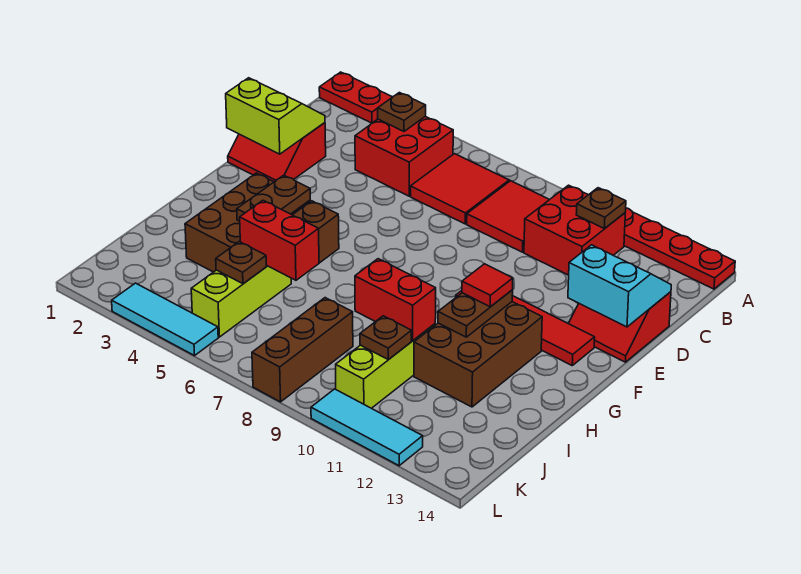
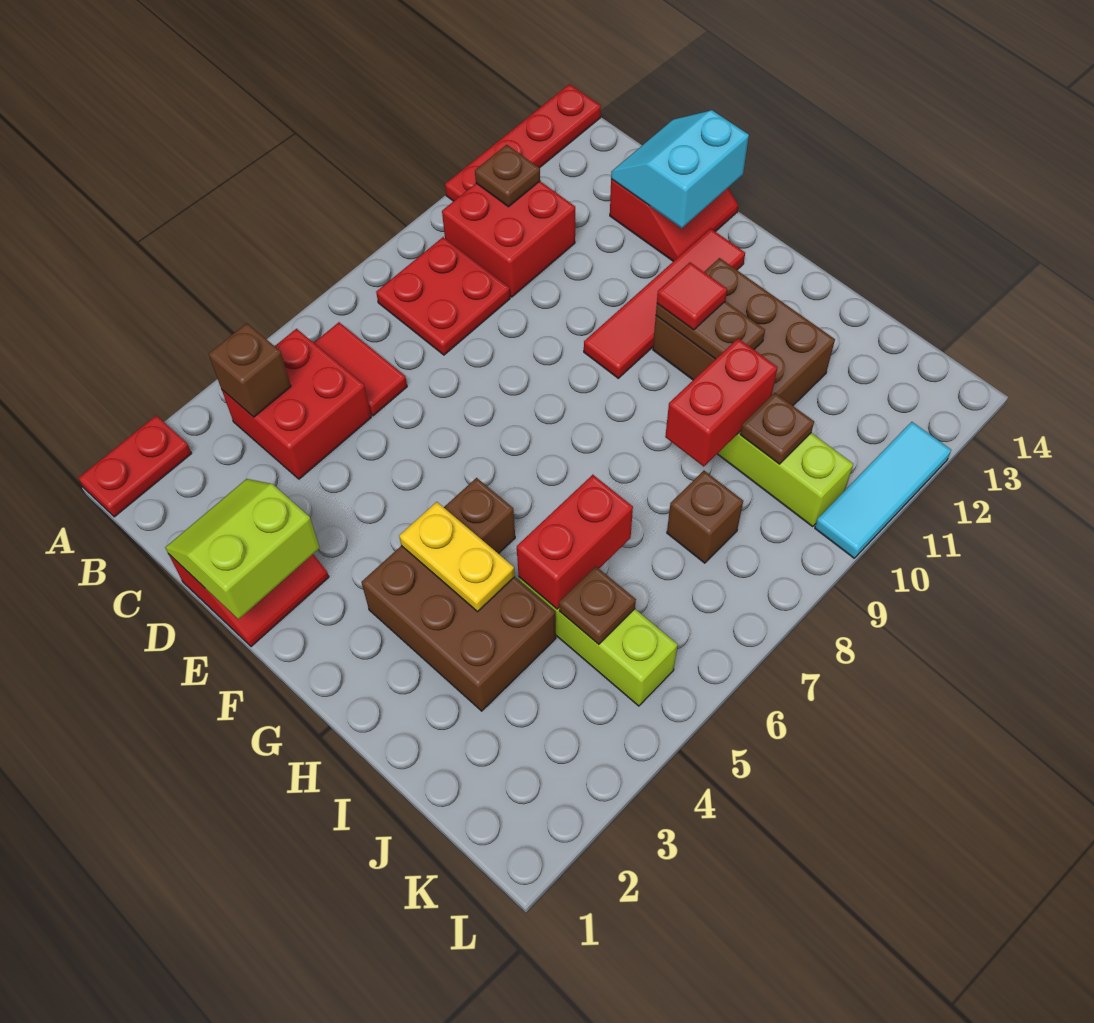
brown plate B4 level 2 -> brown brick B4 level 2
red tile B6:C7 level 1 -> red tile B6:C6 level 1
red tile B8:C9 level 1 -> red plate B8:C9 level 1
brown plate G4:H4 level 2 -> yellow plate G4:H4 level 2
brown brick J8:L8 level 1 -> brown brick J8 level 1
cyan tile L3:L5 level 1 -> none

